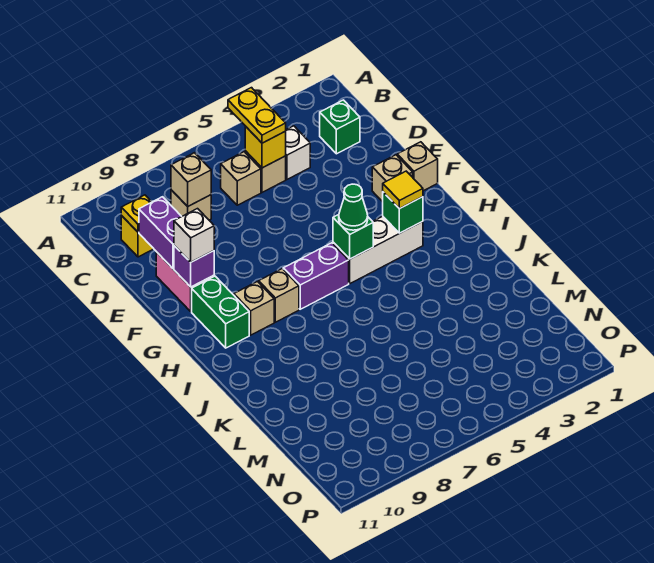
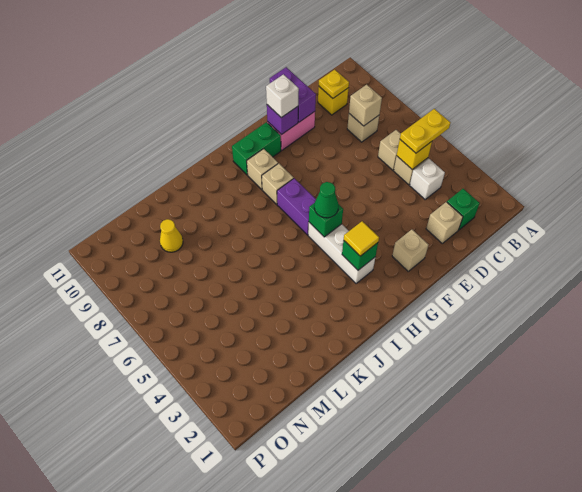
purple brick D10:E10 level 2 -> purple brick E10:E11 level 2
tan brick F1 level 1 -> tan brick D2 level 1
none -> yellow cone M9 level 1

